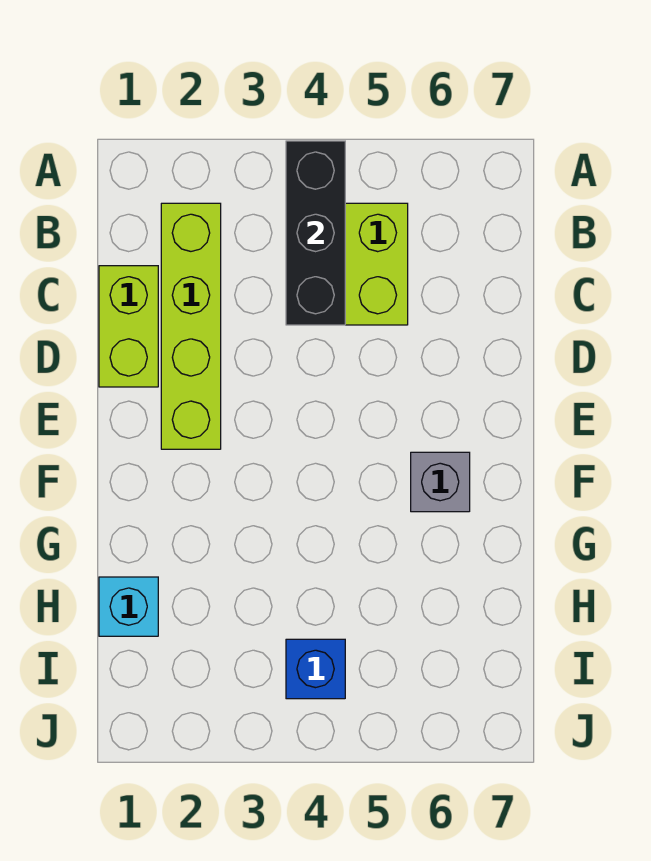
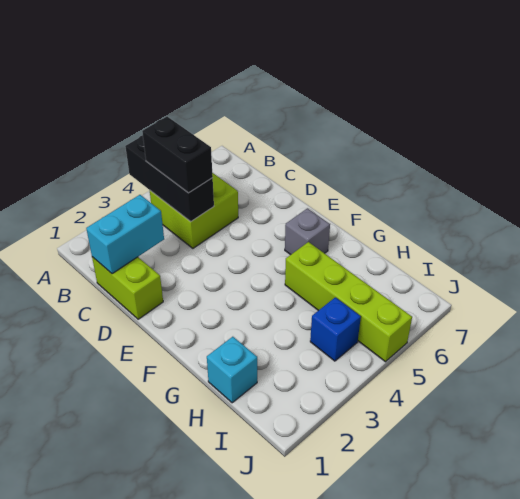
lime brick B2:E2 level 1 -> lime brick G5:J5 level 1
none -> black brick B4:C4 level 3
none -> cyan brick C1:C2 level 2

